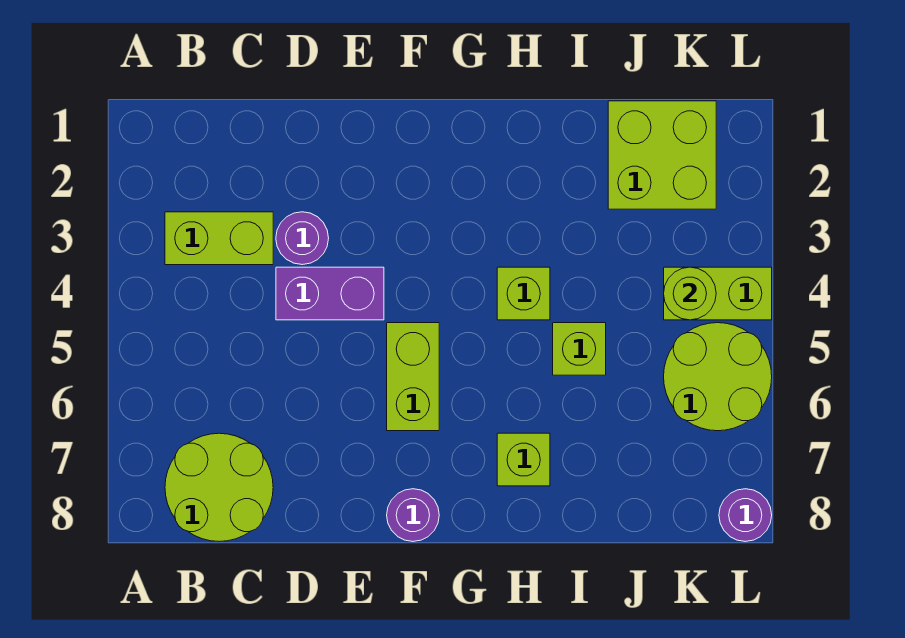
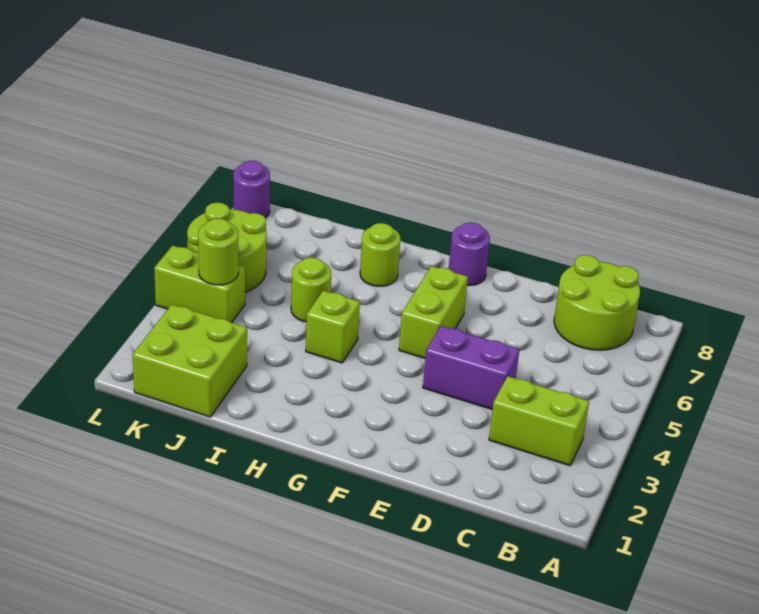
purple round brick D3 level 1 -> none
lime brick H7 level 1 -> lime round brick H7 level 1
lime brick I5 level 1 -> lime round brick I5 level 1

